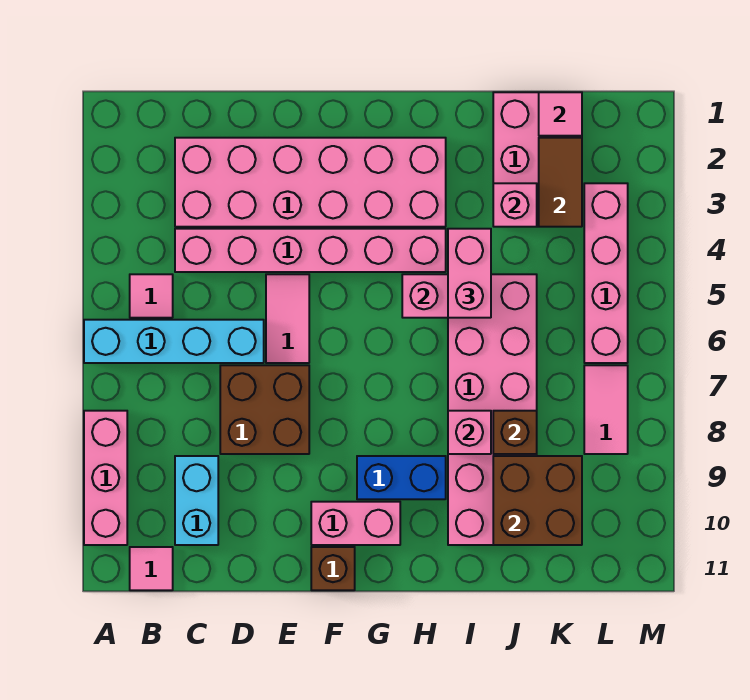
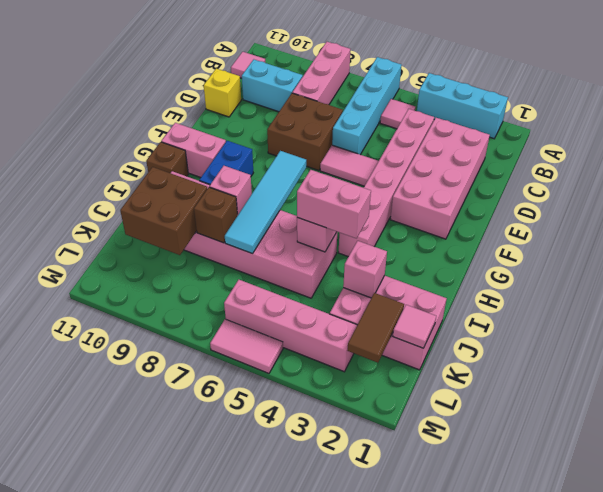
none -> cyan brick A2:A4 level 1
pink brick A8:A10 level 1 -> pink brick A8:C8 level 1
pink brick C2:H3 level 1 -> pink brick C2:F3 level 1
none -> yellow brick D11 level 1
pink brick F10:G10 level 1 -> pink brick G10:G11 level 1
brown brick F11 level 1 -> brown brick H11 level 1
none -> cyan tile G7:J7 level 2
brown tile K2:K3 level 2 -> brown tile K2:L2 level 2
pink tile L7:L8 level 1 -> pink tile M5:M6 level 1

